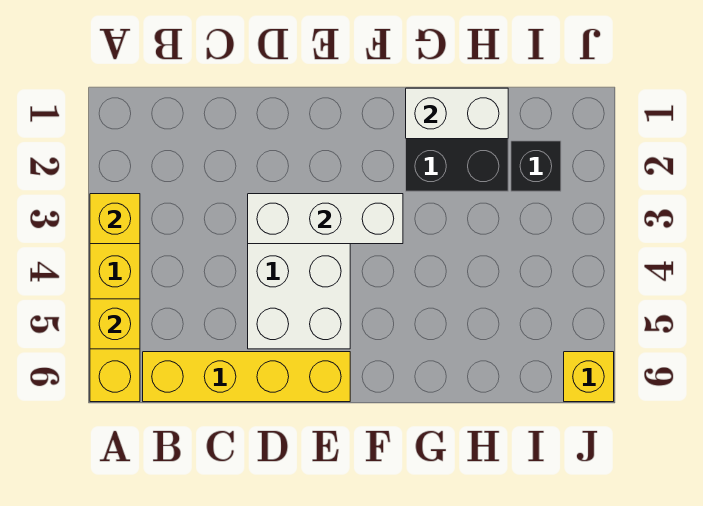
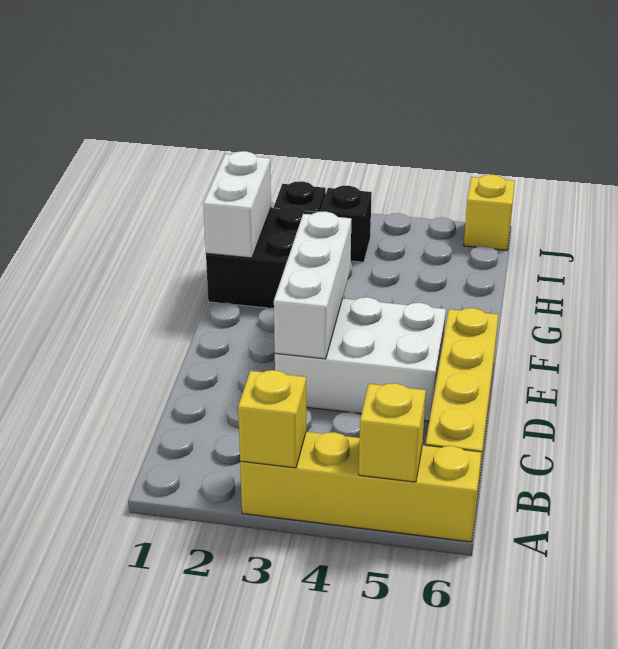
none -> black brick I3 level 1

